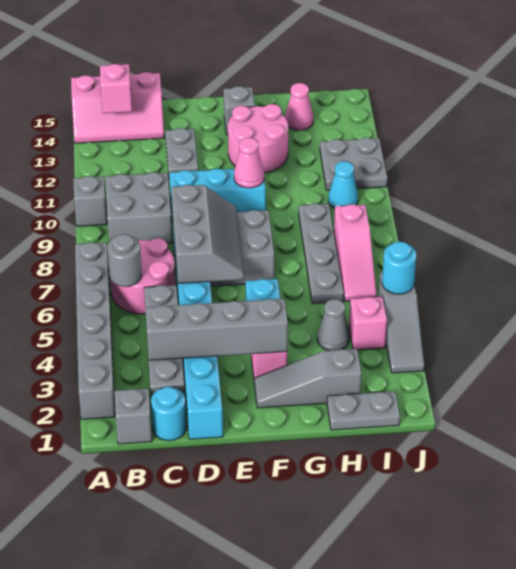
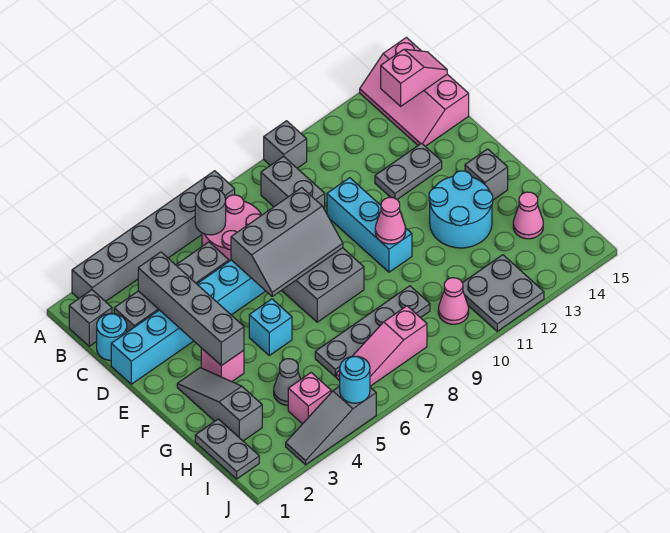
grey brick B9:C10 level 1 -> grey brick B9:C9 level 1
pink round brick F12:G13 level 1 -> cyan round brick F12:G13 level 1
cyan cone I10 level 1 -> pink cone I10 level 1

